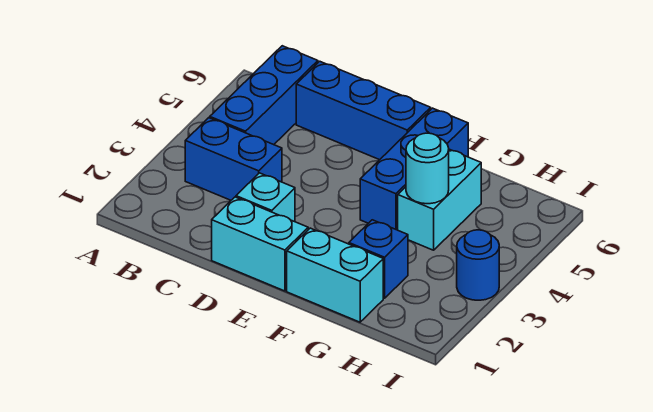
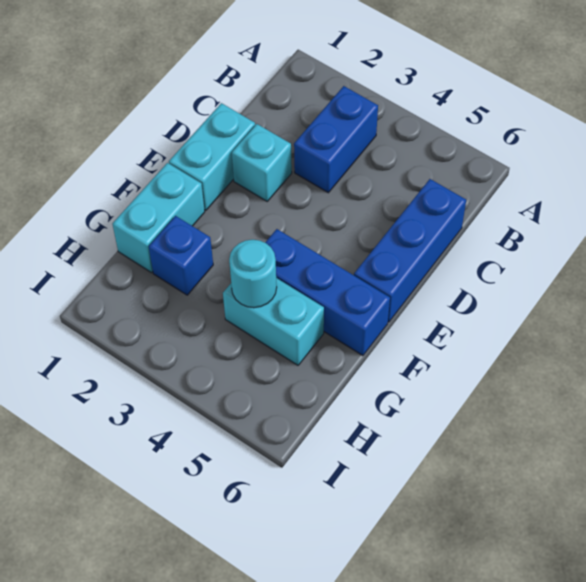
blue brick B4:B6 level 1 -> none
blue round brick I3 level 1 -> none

